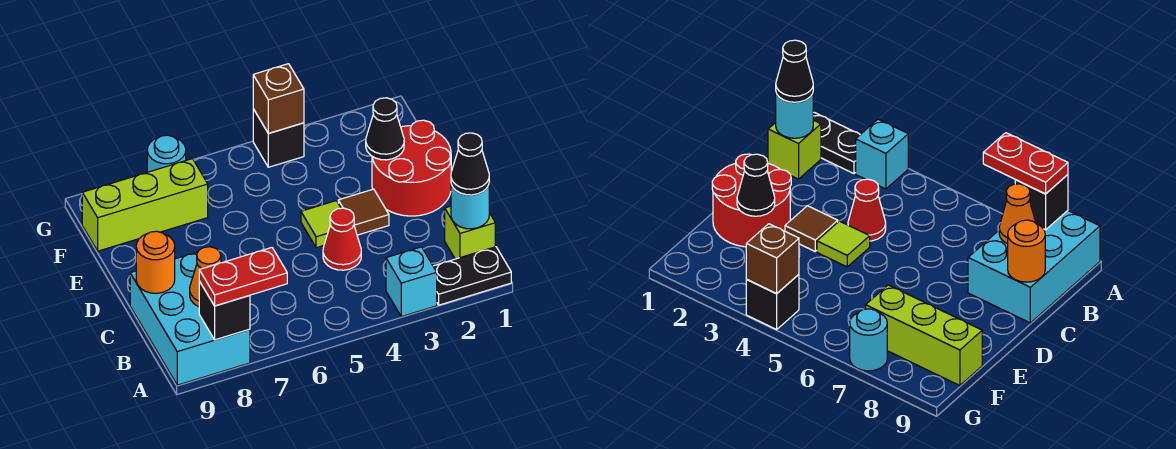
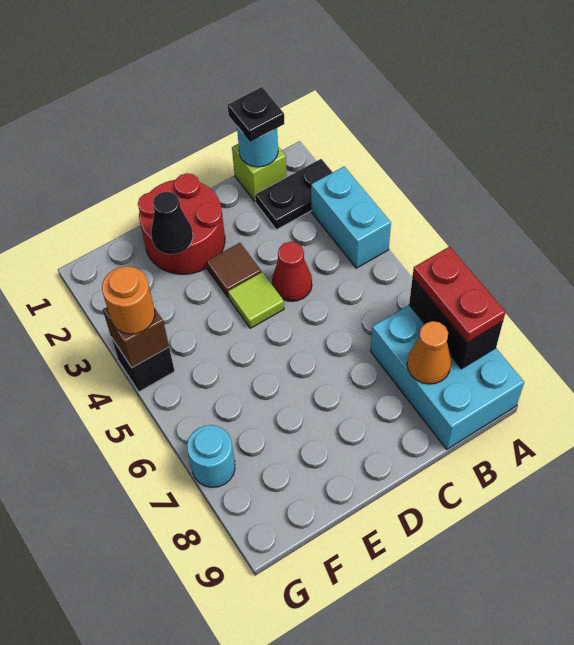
black plate A1:A2 level 1 -> black plate A2:B2 level 1
cyan brick A3 level 1 -> cyan brick A3:A4 level 1
cyan brick A8:C9 level 1 -> cyan brick A7:B9 level 1
black brick A8 level 2 -> black brick A7:A8 level 2
black cone B1 level 3 -> black plate B1 level 3
orange round brick C9 level 2 -> orange round brick G4 level 3
lime brick F7:F9 level 1 -> none

